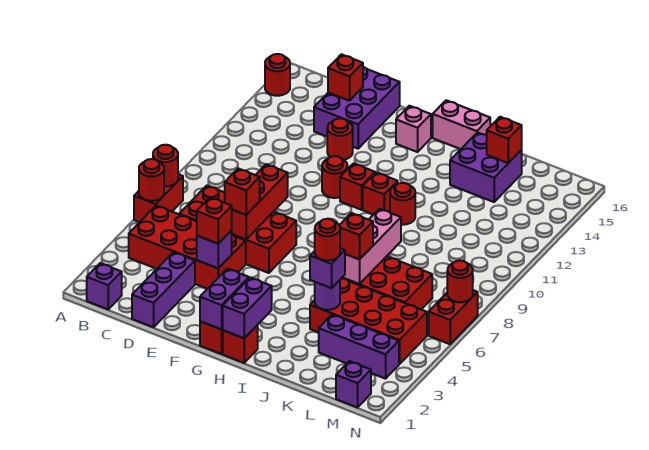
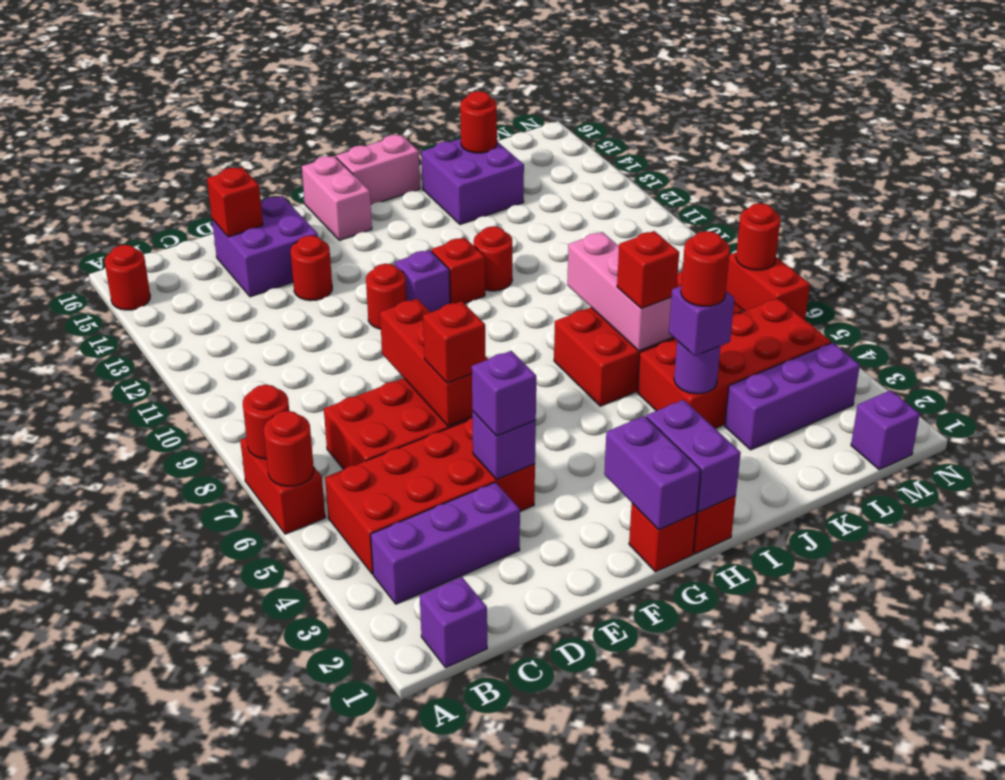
purple brick D1:D3 level 1 -> purple brick B3:D3 level 1
purple brick D14:E16 level 1 -> purple brick D14:E15 level 1
red brick E4 level 3 -> purple brick E4 level 3
red brick G11 level 1 -> purple brick G11 level 1
pink brick G15 level 1 -> pink brick G15:G16 level 1
red brick K15 level 2 -> red round brick K15 level 2

